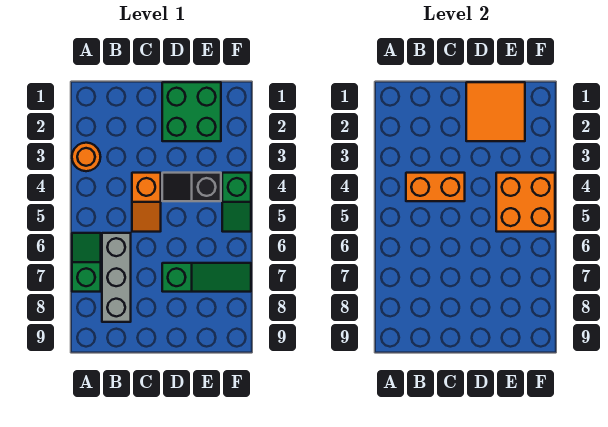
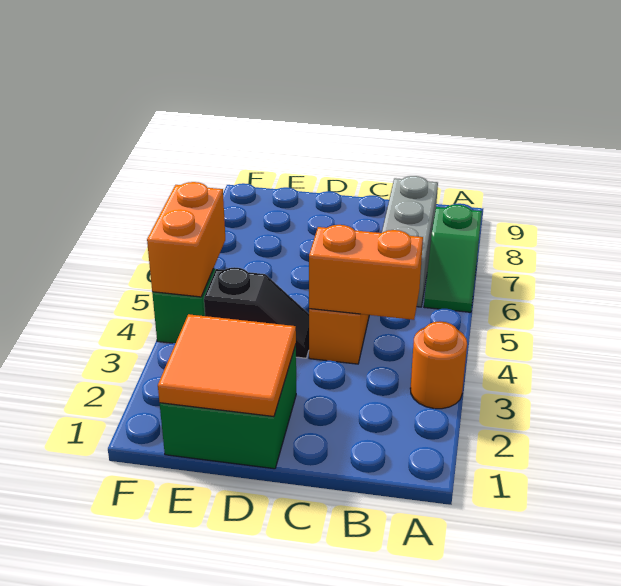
green slope D7:F7 level 1 top D -> none
orange brick E4:F5 level 2 -> orange brick F4:F5 level 2

